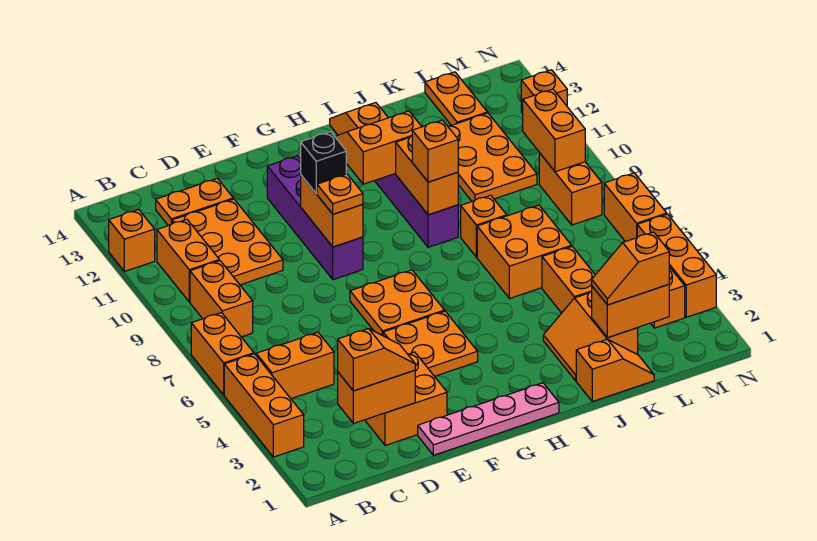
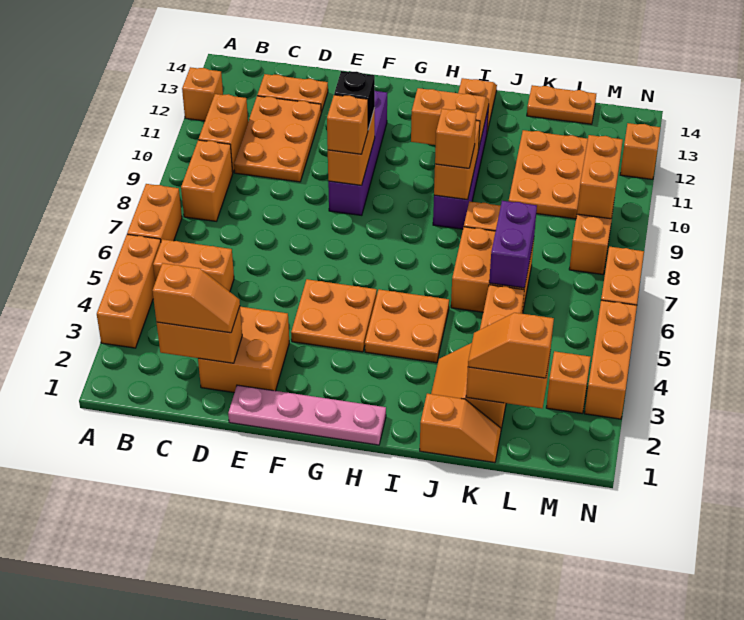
orange plate F6:G7 level 1 -> orange plate H4:I5 level 1
orange plate F9 level 3 -> orange brick F9 level 3
none -> purple brick K6:K7 level 2
orange plate L13:L14 level 1 -> orange plate K14:L14 level 1

